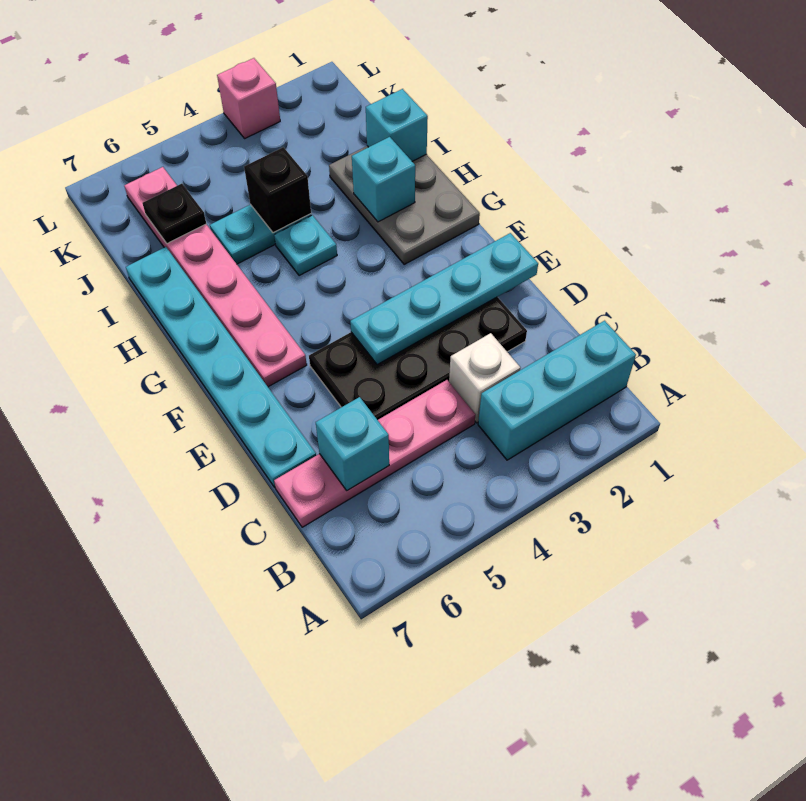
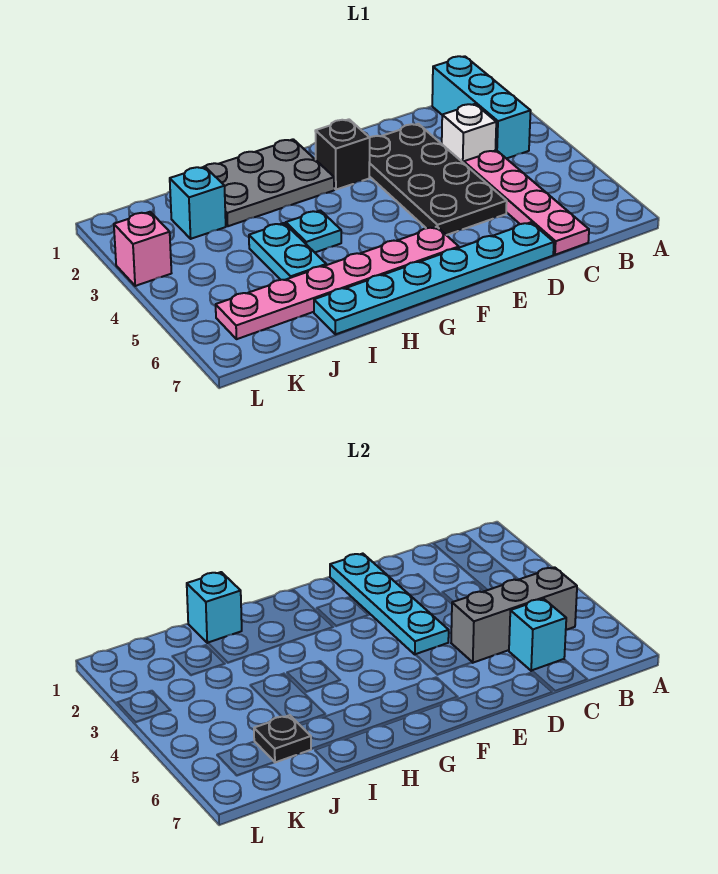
none -> grey brick B5:D5 level 2
cyan brick H2 level 2 -> cyan brick J2 level 1
black brick I4 level 2 -> black brick F2 level 1

